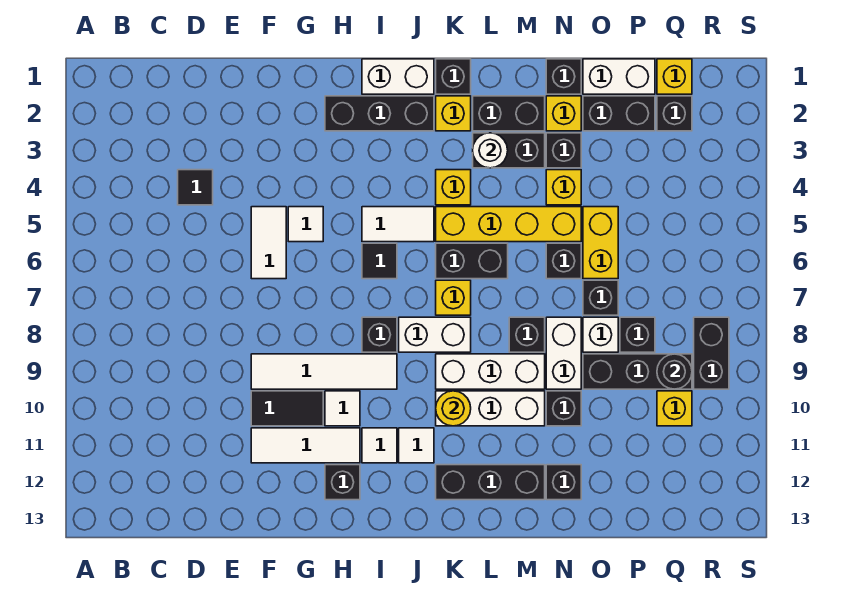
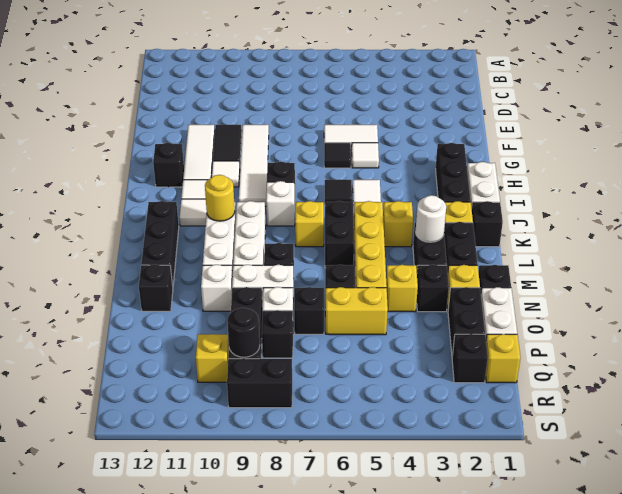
black tile D4 level 1 -> black tile G6 level 1
white brick J8:K8 level 1 -> white brick J8 level 1
black brick N10 level 1 -> white brick N10 level 1

